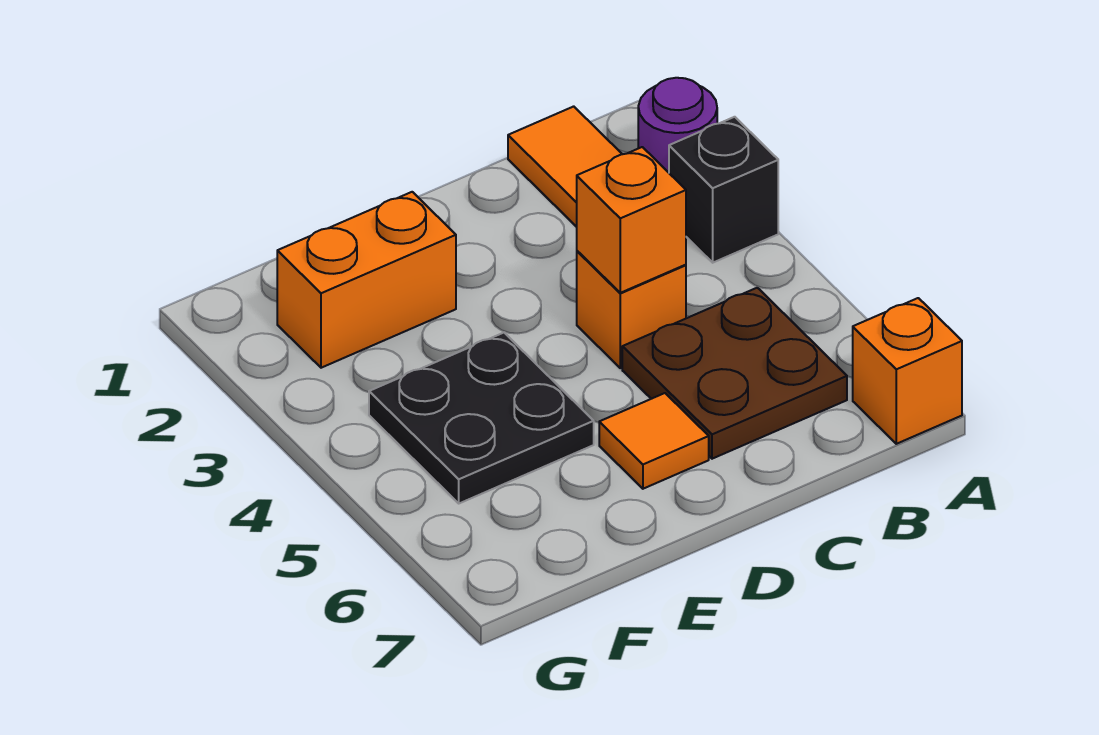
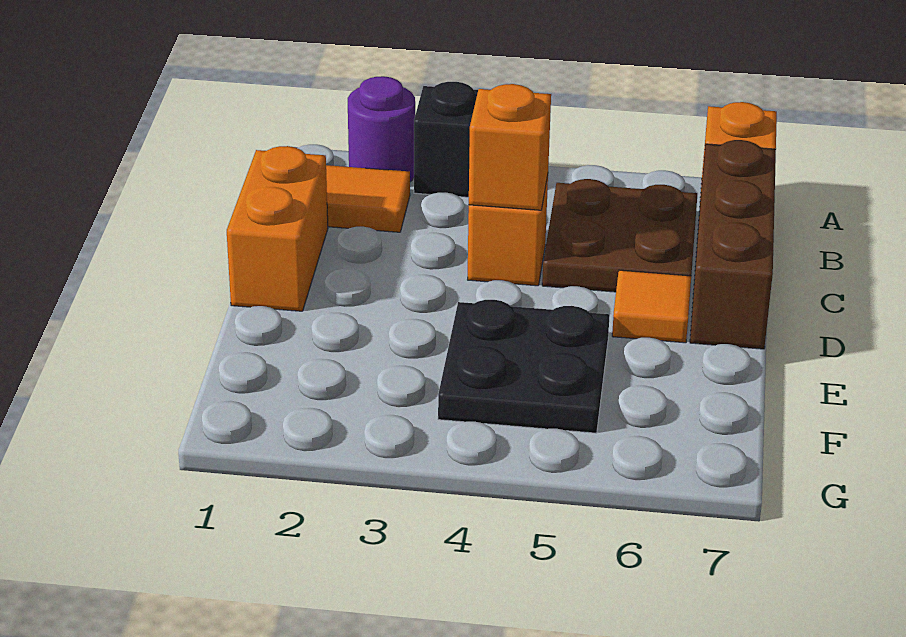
none -> brown brick B7:D7 level 1
orange brick E2:F2 level 1 -> orange brick C1:D1 level 1

